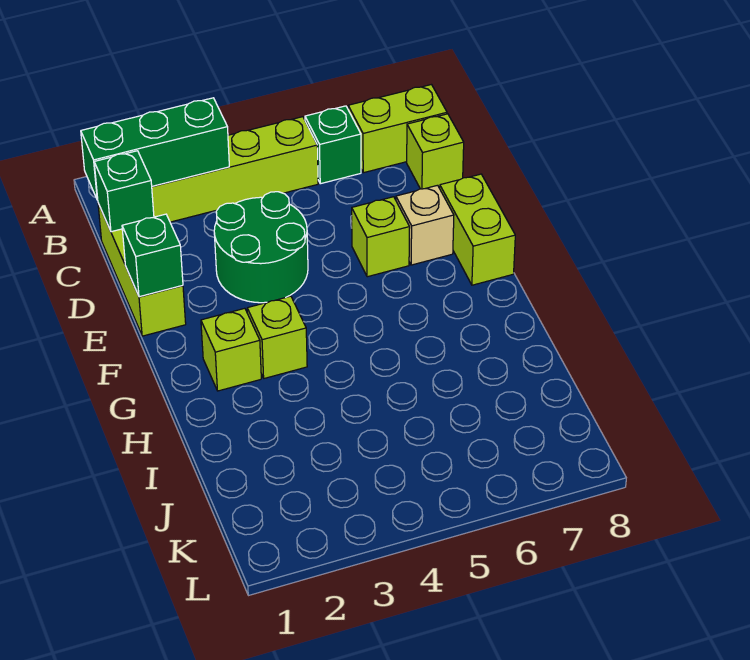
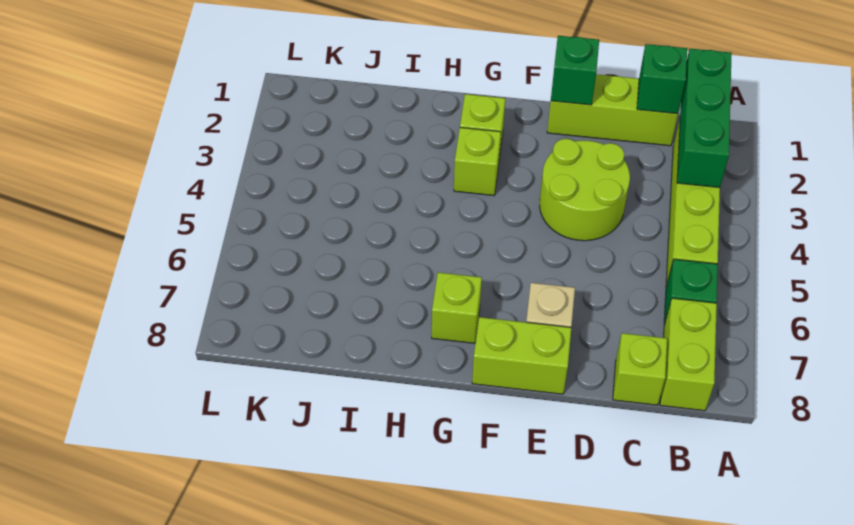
green round brick D3:E4 level 1 -> lime round brick D3:E4 level 1
lime brick E6 level 1 -> lime brick G7 level 1

